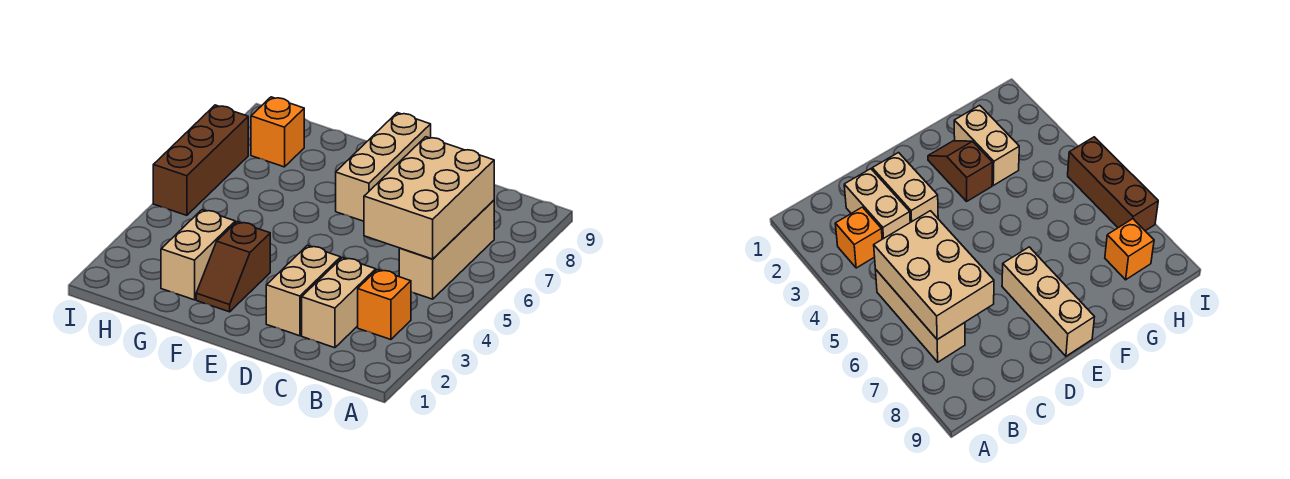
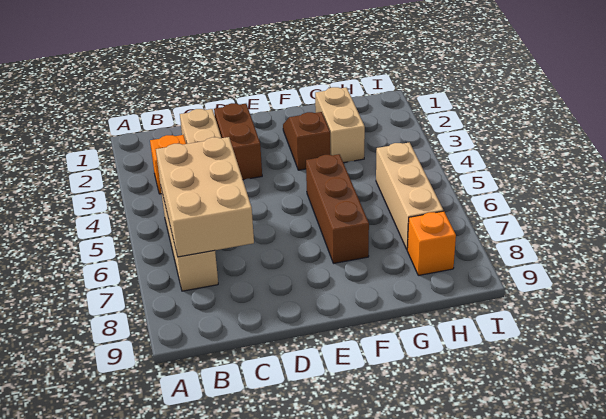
tan brick D2:D3 level 1 -> brown brick D2:D3 level 1
tan brick E7:E9 level 1 -> tan brick H5:H7 level 1
brown brick I5:I7 level 1 -> brown brick F5:F7 level 1

